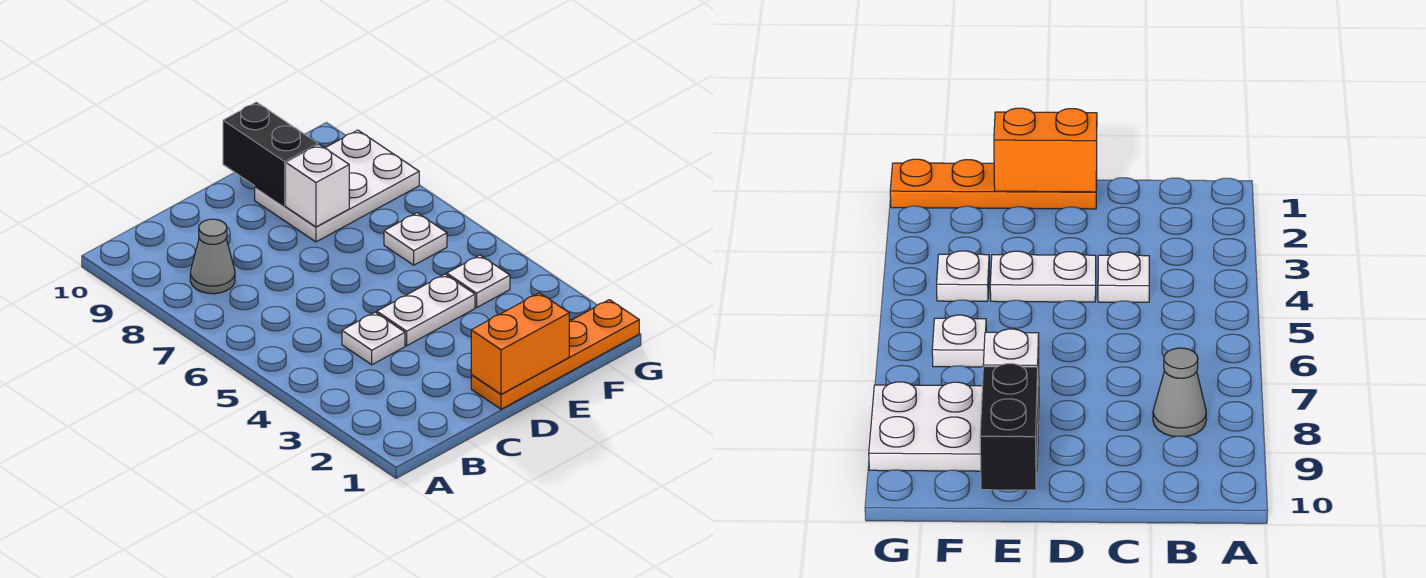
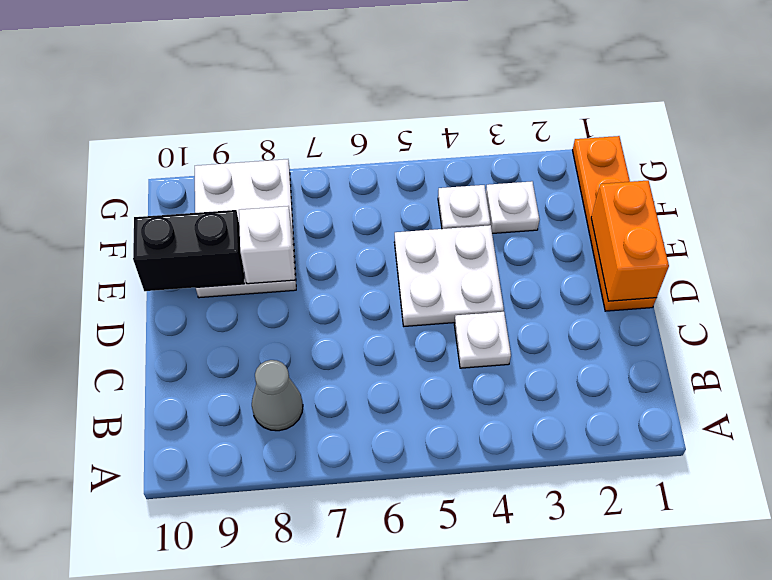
white plate D4:E4 level 1 -> white plate D4:E5 level 1
white plate F6 level 1 -> white plate F3 level 1

